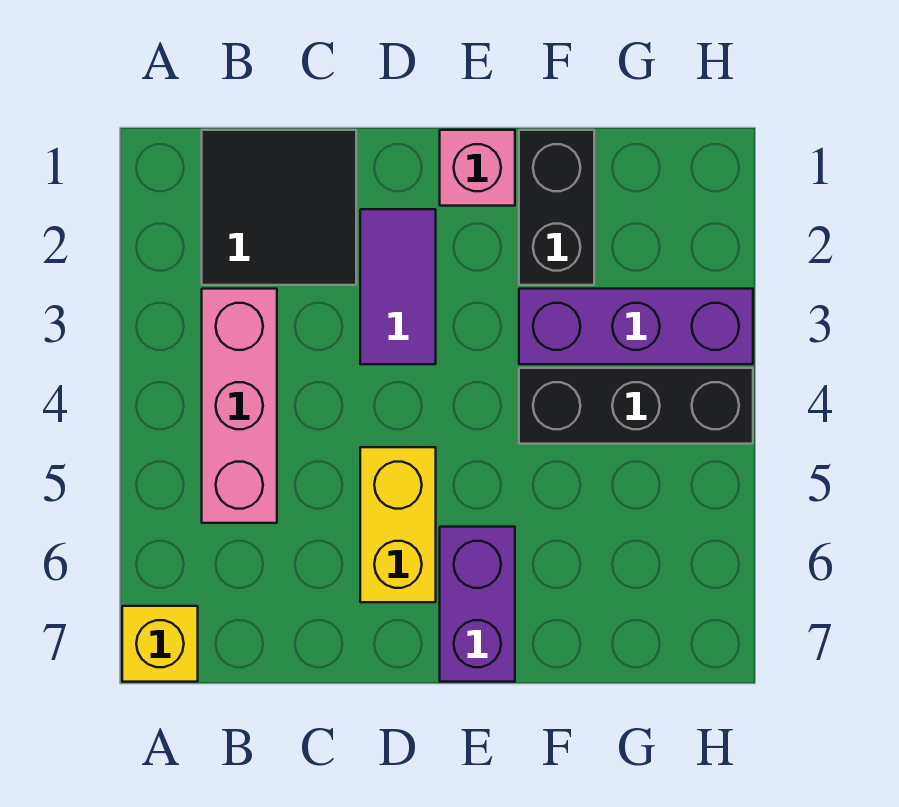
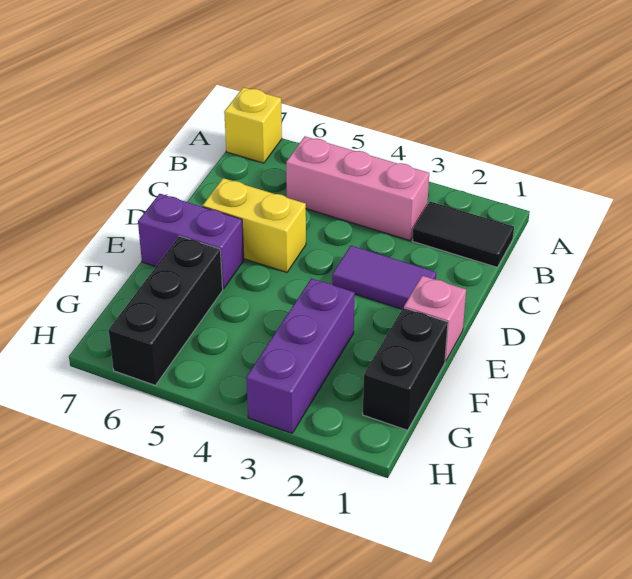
black tile B1:C2 level 1 -> black tile B1:B2 level 1
black brick F1:F2 level 1 -> black brick F1:G1 level 1
black brick F4:H4 level 1 -> black brick F6:H6 level 1

